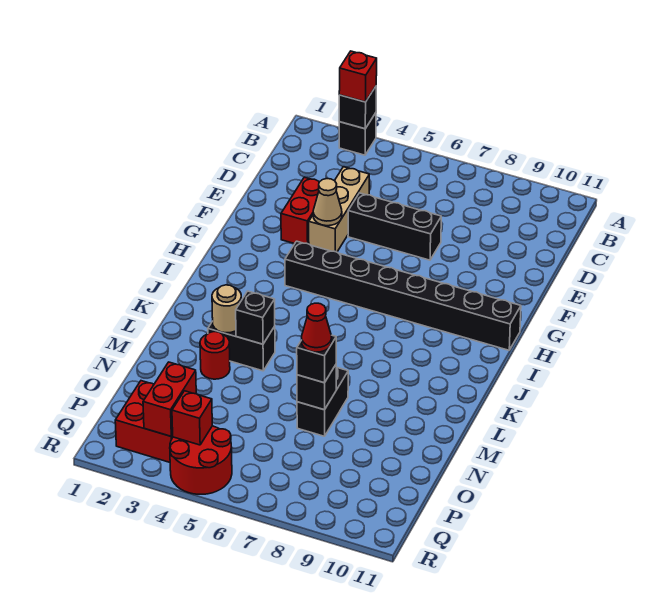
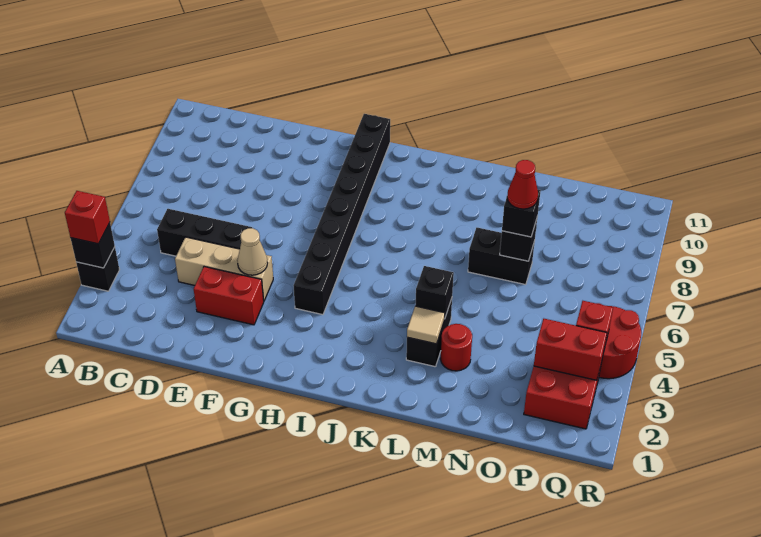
black brick E5:E7 level 1 -> black brick C5:E5 level 1
tan round brick L3 level 2 -> tan tile L3 level 2

